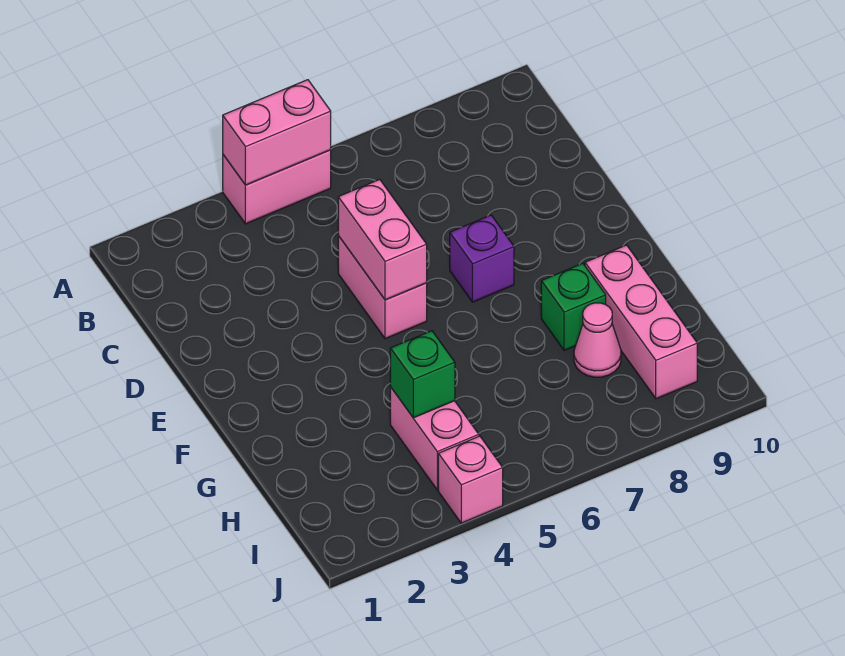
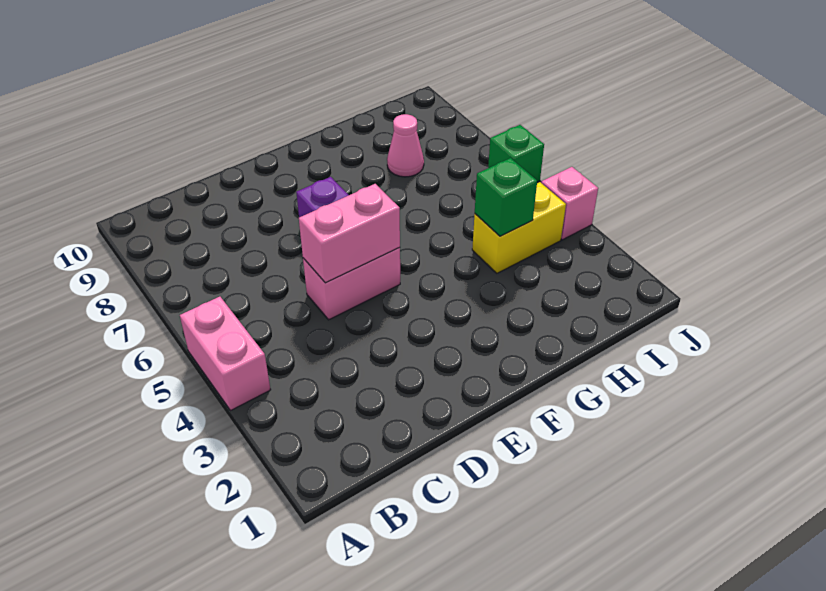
pink brick A4:A5 level 2 -> none
green brick G8 level 1 -> green brick J6 level 1
pink brick G9:I9 level 1 -> none
pink brick H4:I4 level 1 -> yellow brick H4:I4 level 1

